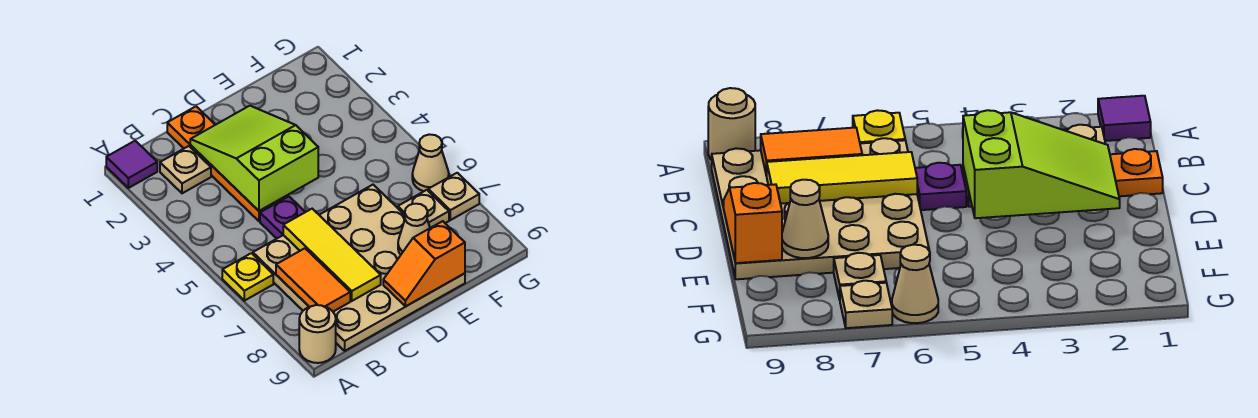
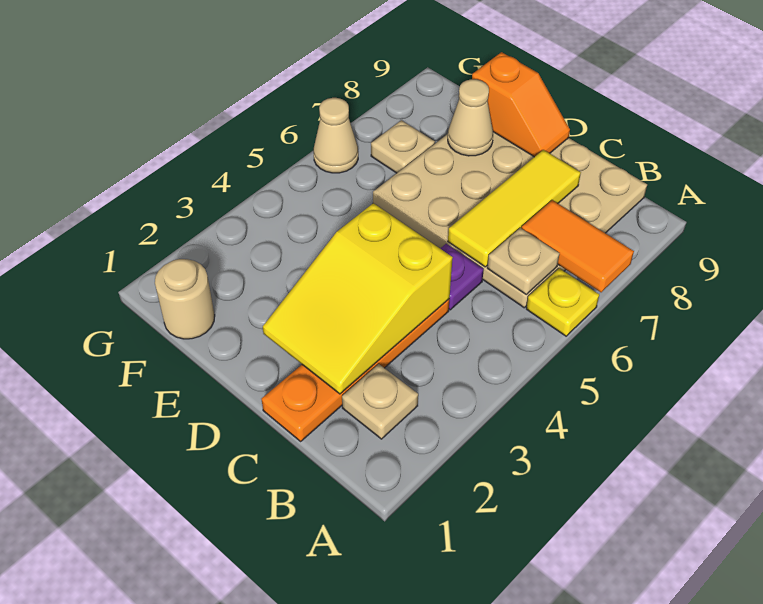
purple tile A1 level 1 -> none
tan round brick A9 level 1 -> tan round brick F1 level 1
orange tile B7:B8 level 2 -> orange tile A7:B7 level 2
lime slope C2:D4 level 2 top 4 -> yellow slope C2:D4 level 2 top 4
tan plate G7 level 1 -> tan plate B6 level 2

